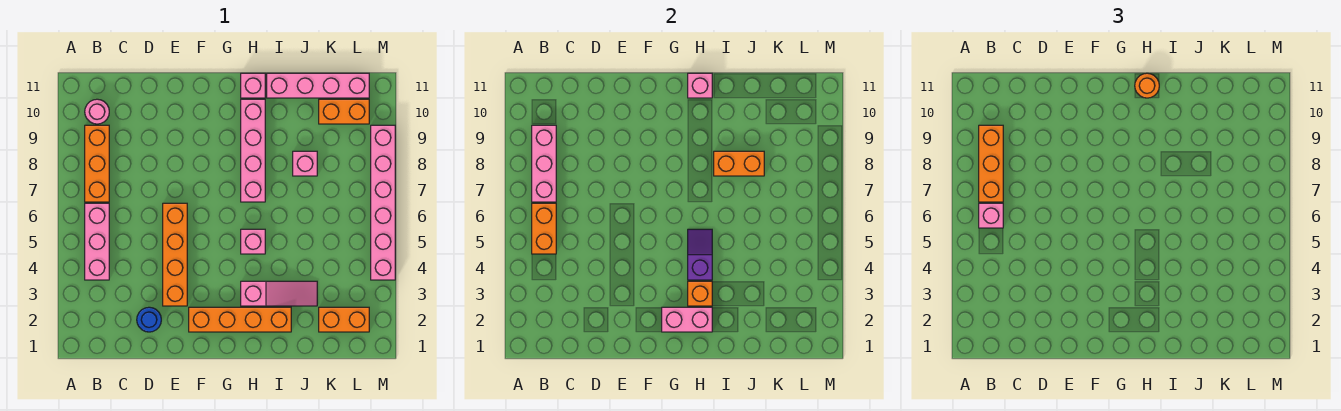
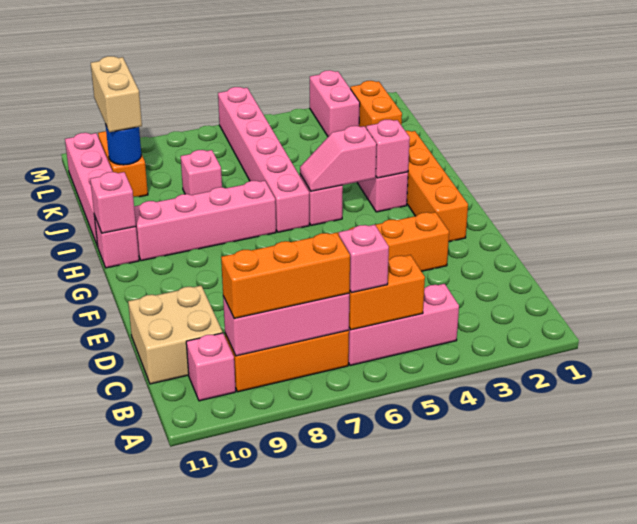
pink round brick B10 level 1 -> pink brick B10 level 1
none -> tan brick C10:D11 level 1
blue round brick D2 level 1 -> blue round brick K10 level 2
pink brick G2:H2 level 2 -> pink brick L3:M3 level 1
orange brick H3 level 2 -> pink brick H3 level 2
purple slope H4:H5 level 2 top 4 -> pink slope H4:H5 level 2 top 4
orange round brick H11 level 3 -> none
orange brick I8:J8 level 2 -> none
none -> tan brick K10:L10 level 3
pink brick M4:M9 level 1 -> pink brick H6:M6 level 1

